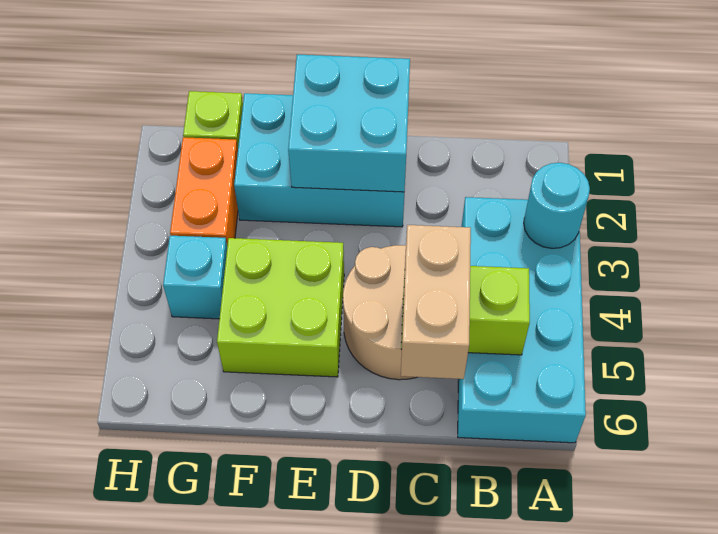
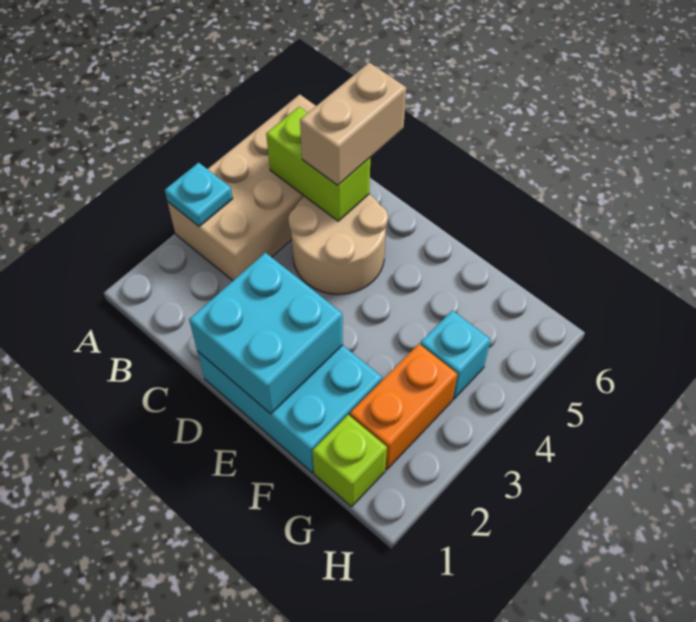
cyan brick A3:B6 level 1 -> tan brick A3:B6 level 1
cyan round brick A3 level 2 -> cyan plate A3 level 2
lime brick E4:F5 level 1 -> none

